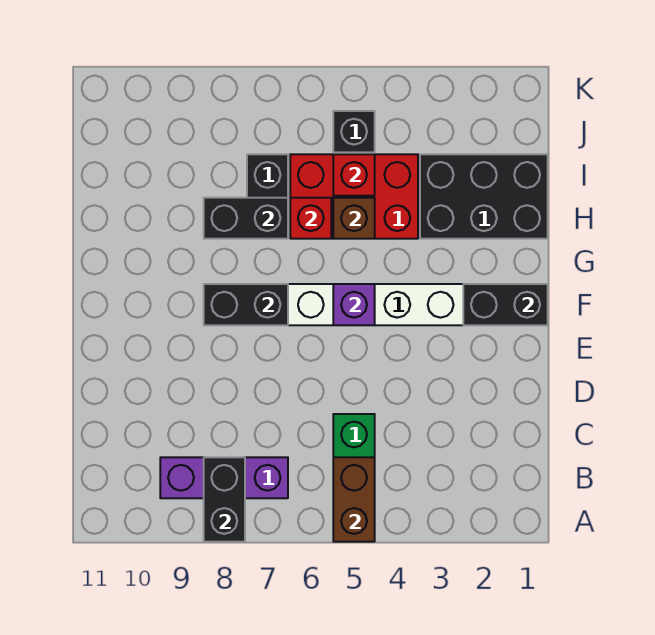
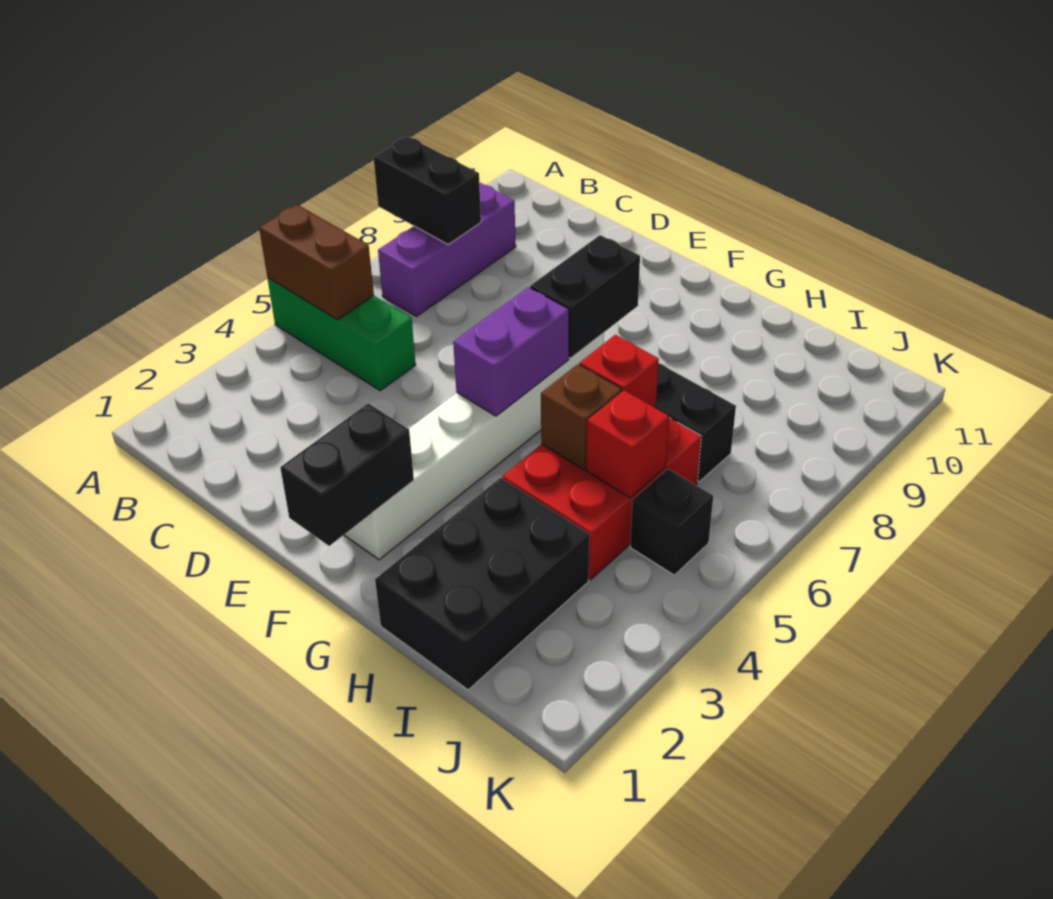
purple brick F5 level 2 -> purple brick F5:F6 level 2
black brick H7:H8 level 2 -> none

